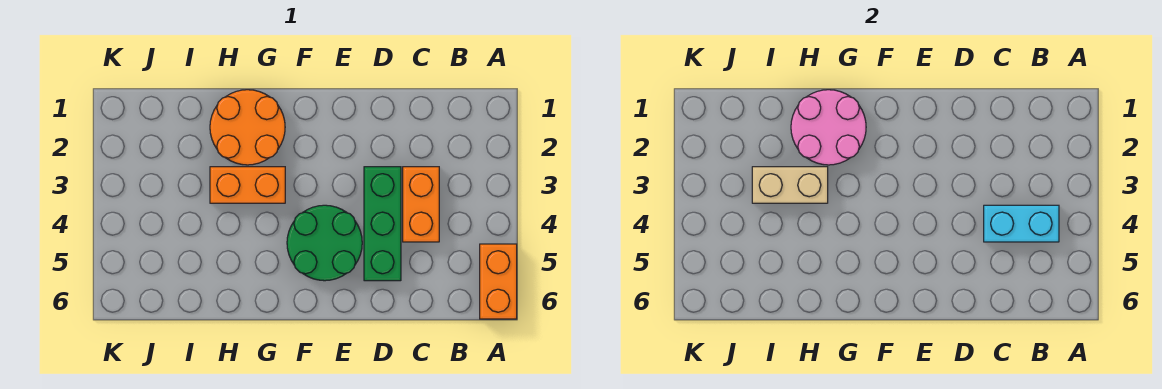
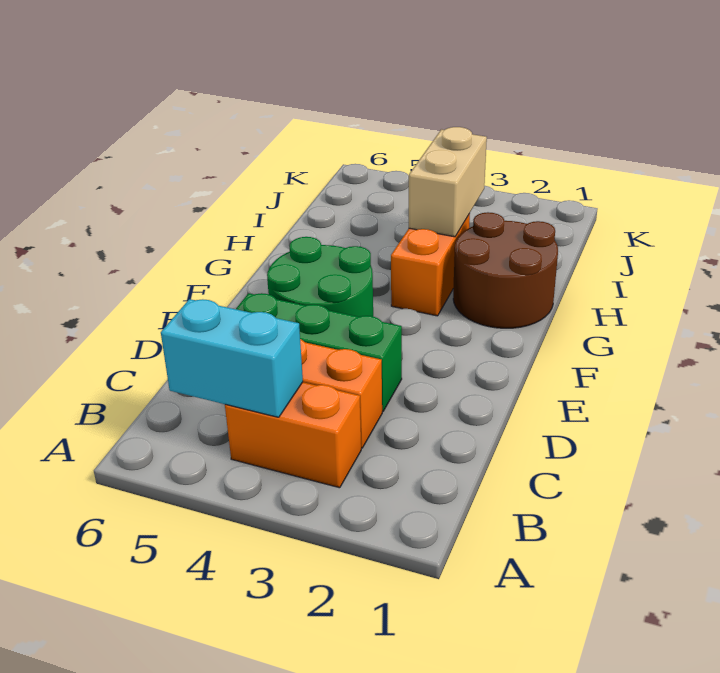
orange brick A5:A6 level 1 -> orange brick B3:B4 level 1
cyan brick B4:C4 level 2 -> cyan brick B4:B5 level 2
orange round brick G1:H2 level 1 -> brown round brick G1:H2 level 1
pink round brick G1:H2 level 2 -> none

